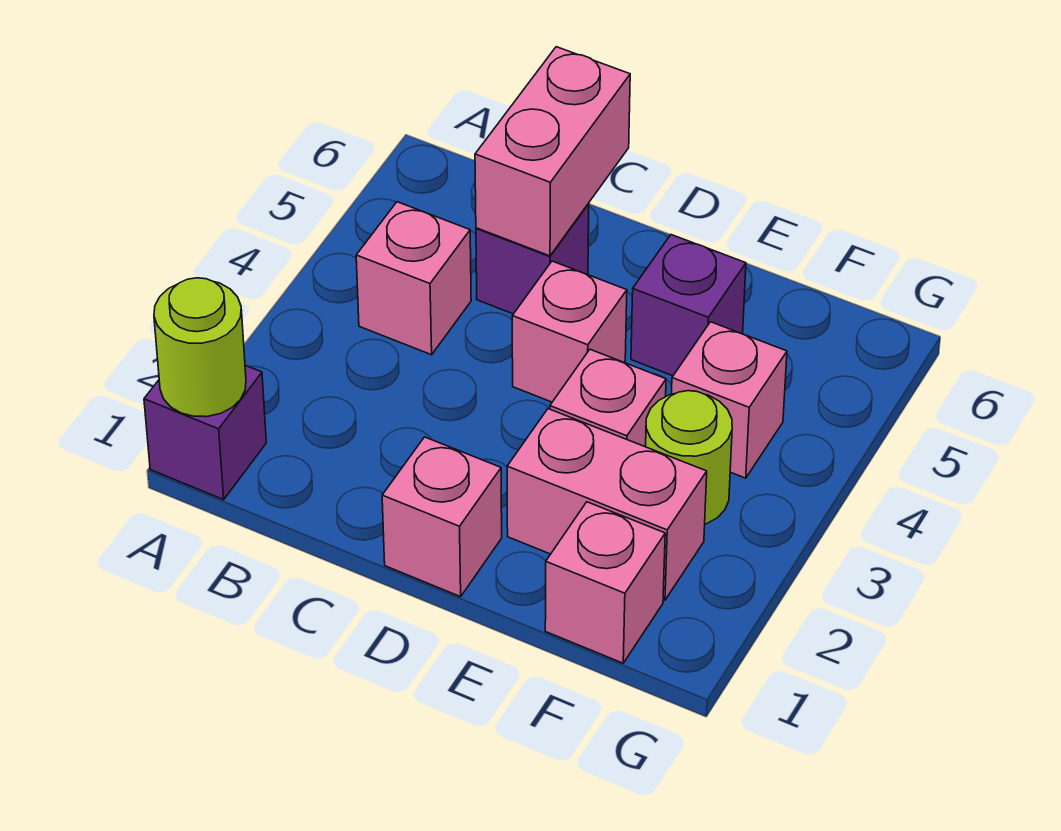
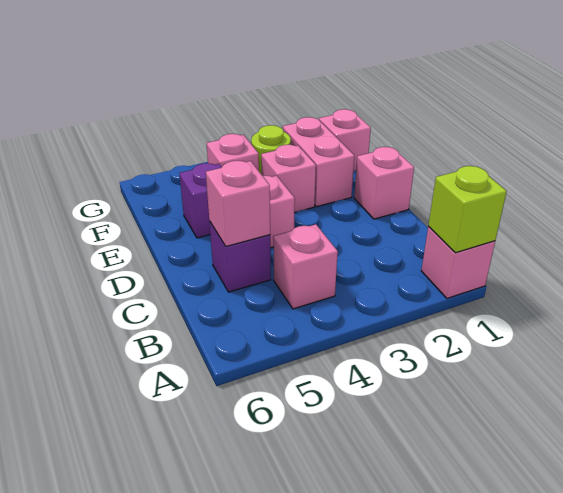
purple brick A1 level 1 -> pink brick A1 level 1
lime round brick A1 level 2 -> lime brick A1 level 2
pink brick C5:C6 level 2 -> pink brick C5 level 2

